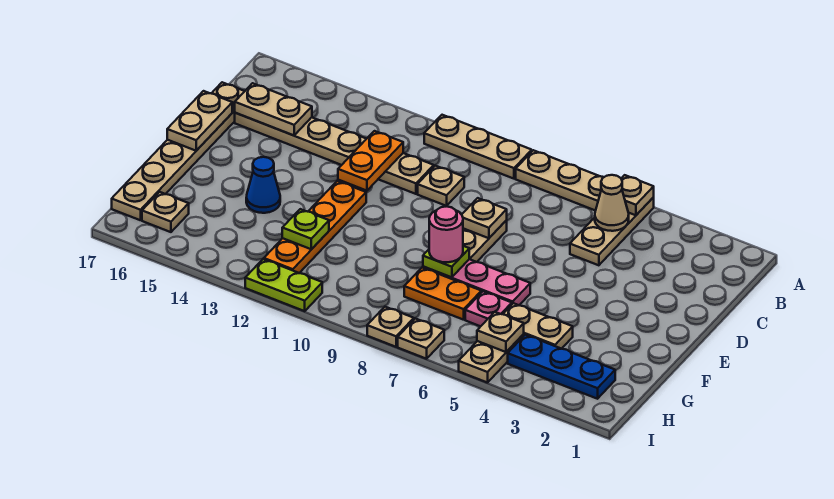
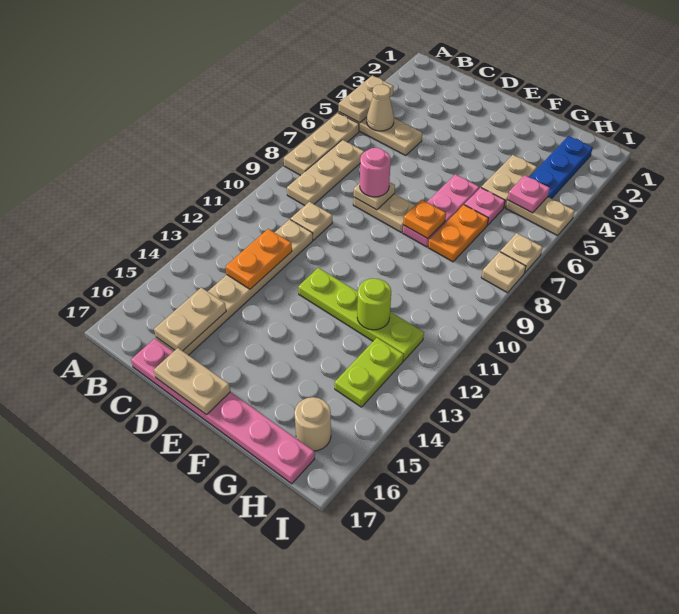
tan plate A5 level 2 -> tan plate A4:A5 level 2
tan plate A9:A11 level 1 -> tan plate B7:B9 level 1
orange plate C12:D12 level 2 -> orange plate C12:C13 level 2
tan plate C17:H17 level 1 -> pink plate C17:H17 level 1
orange plate E12:H12 level 1 -> lime plate E12:H12 level 1
lime plate F8 level 2 -> orange plate F8 level 2
pink round brick F8 level 3 -> pink round brick D8 level 3
blue cone F14 level 1 -> none
lime plate G12 level 2 -> lime round brick G12 level 2
tan plate H5 level 2 -> pink plate H5 level 2
tan plate H16 level 1 -> tan round brick H16 level 1
lime plate I11:I12 level 1 -> lime plate H13:H14 level 1

